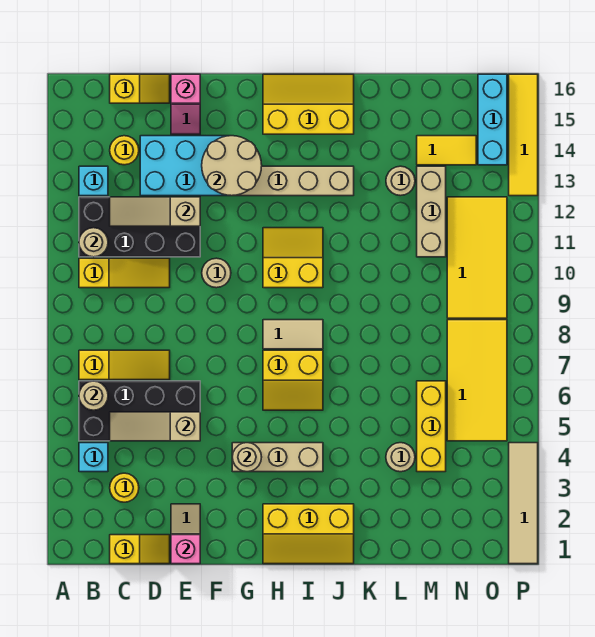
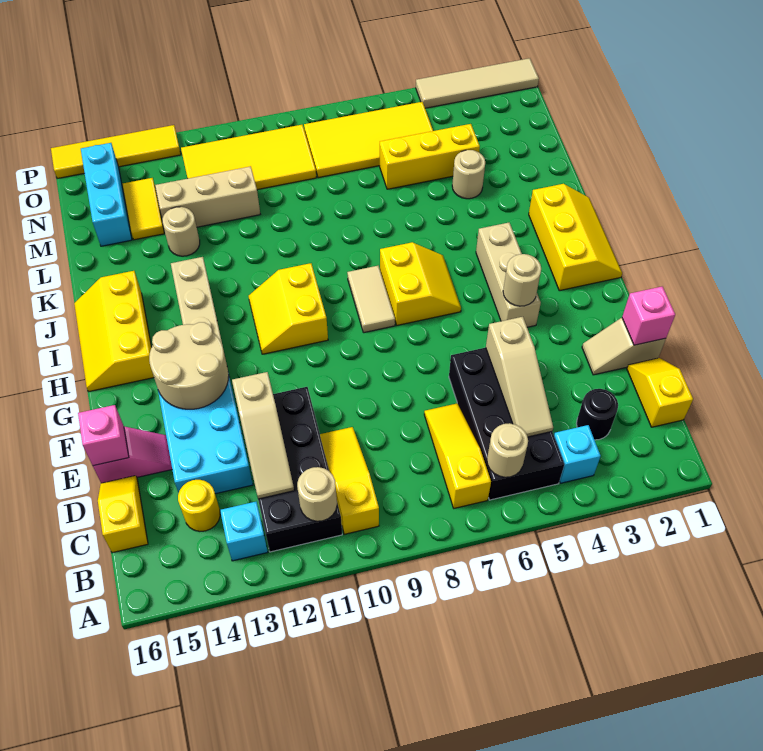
yellow round brick C3 level 1 -> black round brick C3 level 1
tan round brick F10 level 1 -> none
cyan brick O14:O16 level 1 -> cyan brick M15:O15 level 1

